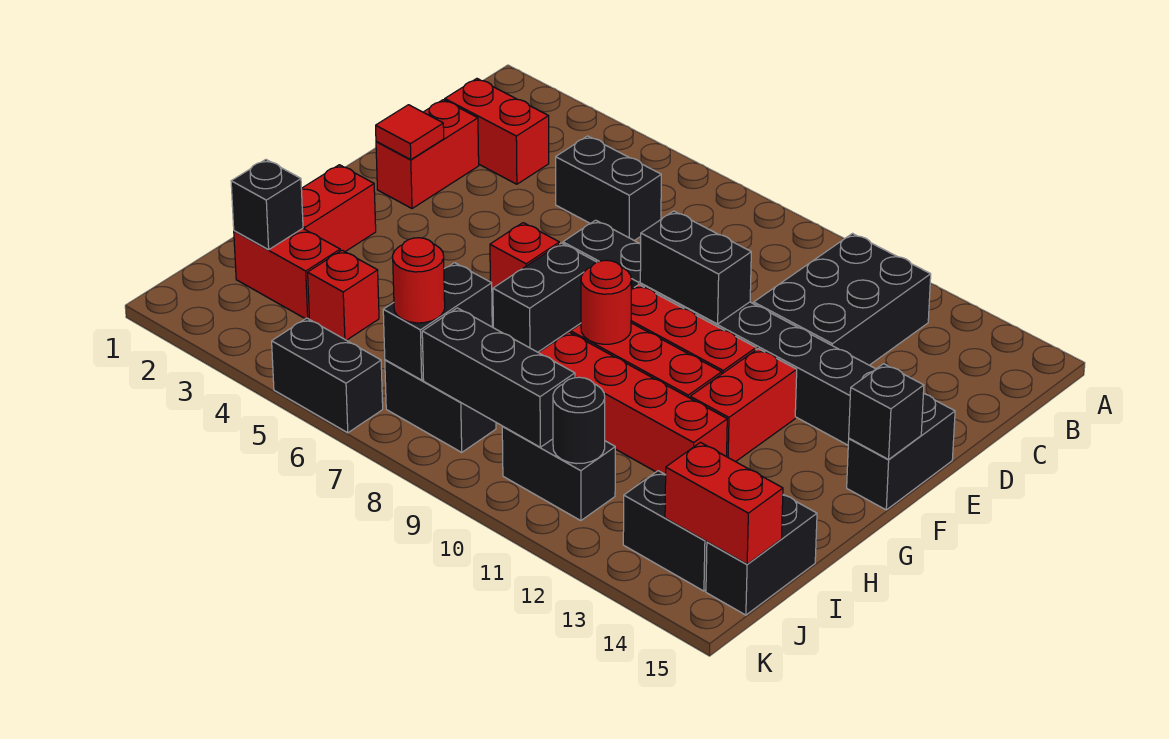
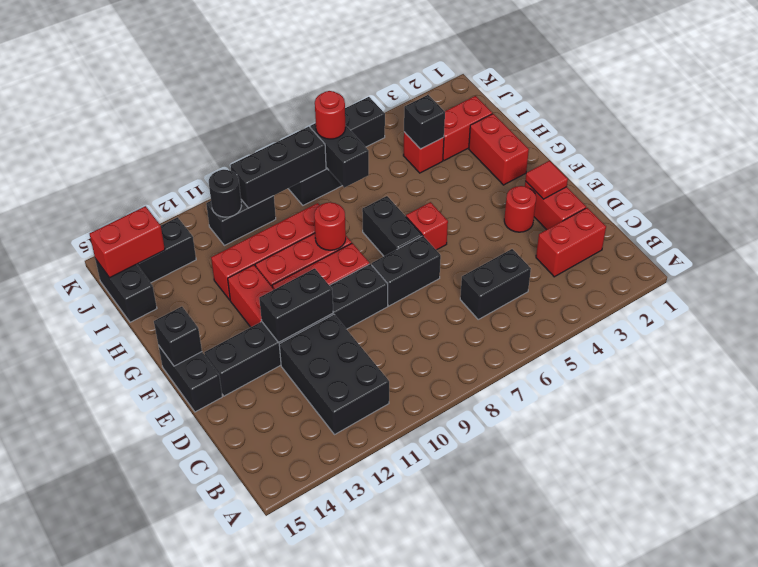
none -> red round brick E3 level 1
black brick E9:E10 level 2 -> black brick E11:E12 level 2
black brick I2 level 2 -> black brick I4 level 2

